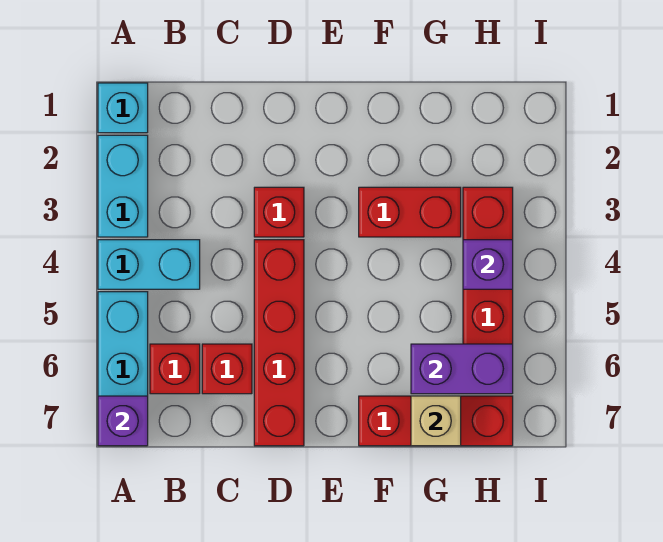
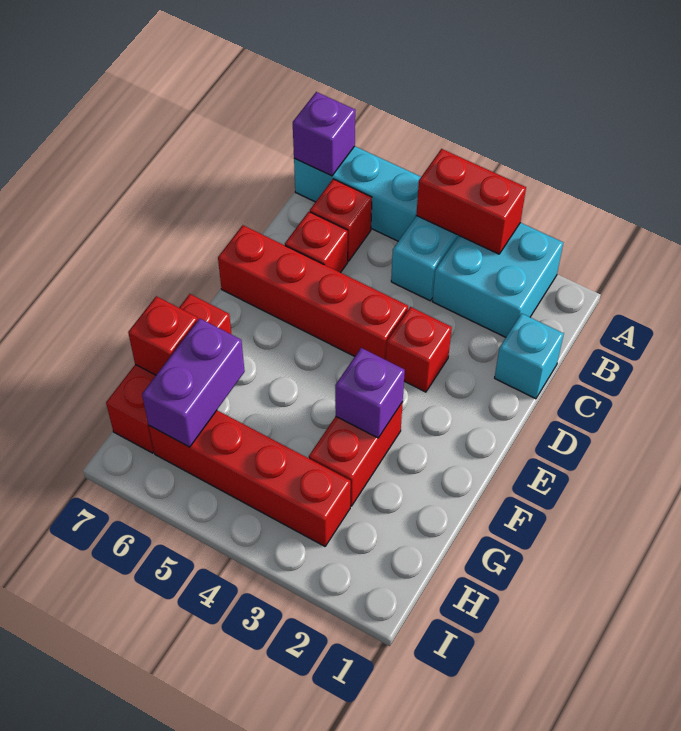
cyan brick A1 level 1 -> cyan brick C1 level 1
cyan brick A2:A3 level 1 -> cyan brick A2:B3 level 1
none -> red brick A3:A4 level 2
tan brick G7 level 2 -> red brick G7 level 2
purple brick H4 level 2 -> purple brick F3 level 2

